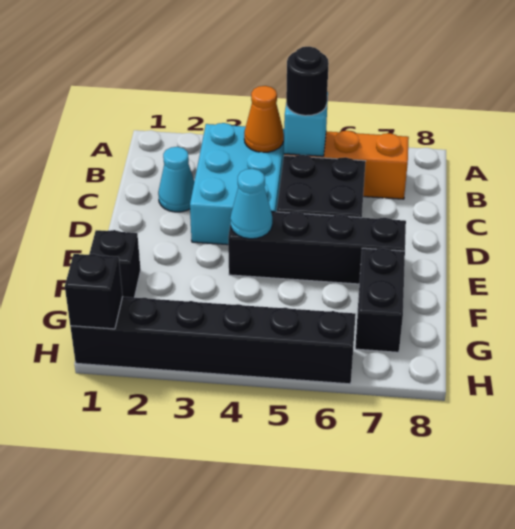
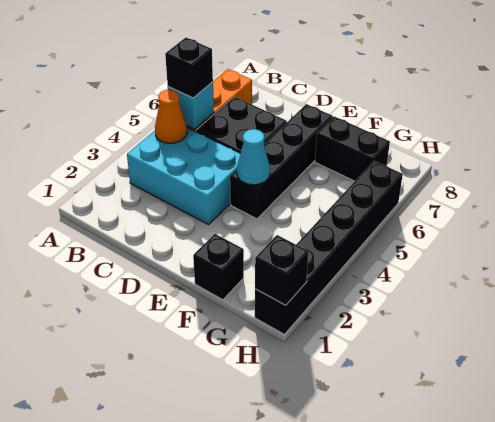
black round brick B5 level 3 -> black brick B5 level 3
cyan cone C2 level 1 -> none

